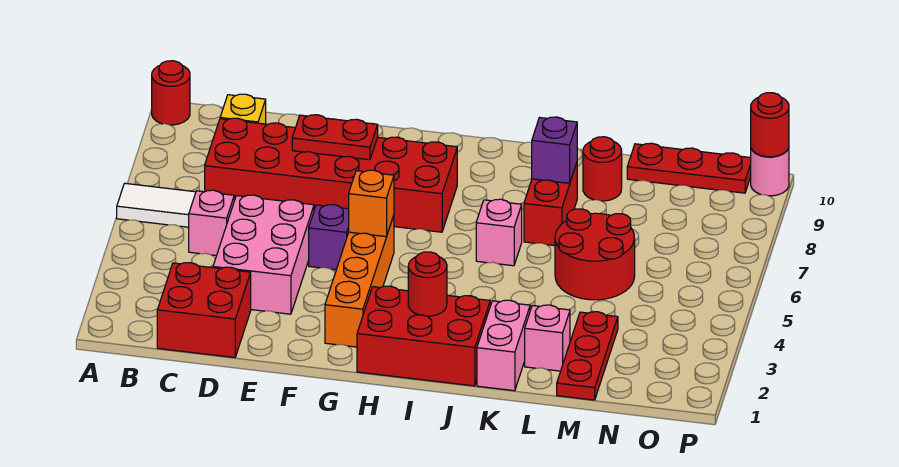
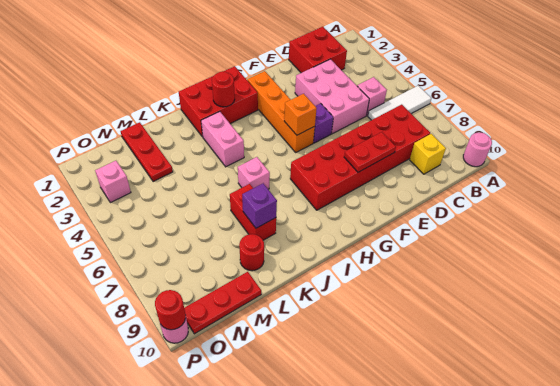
red round brick A10 level 1 -> pink round brick A10 level 1
pink brick K1:K2 level 1 -> pink brick J3:J4 level 1
pink brick L2 level 1 -> pink brick O3 level 1
red round brick L5:M6 level 1 -> none

